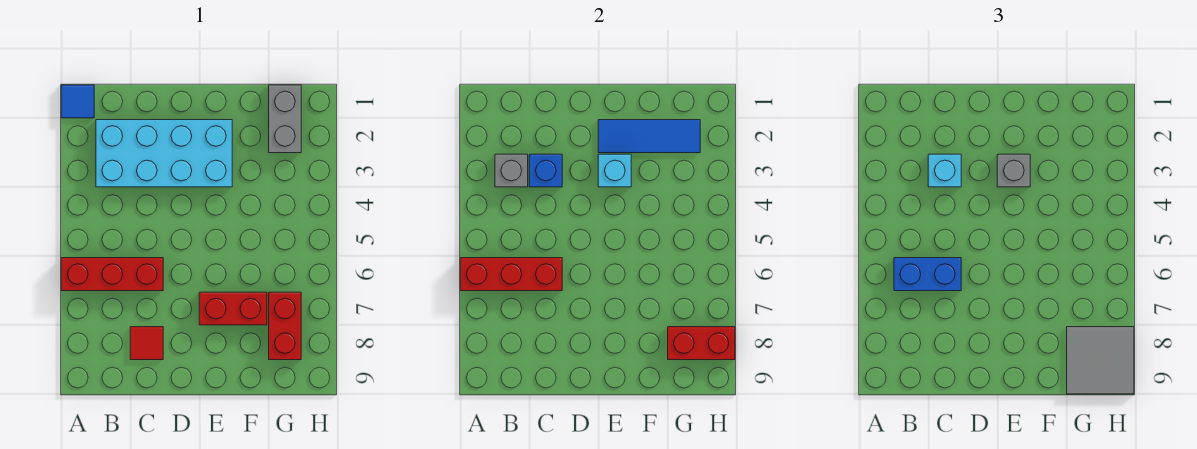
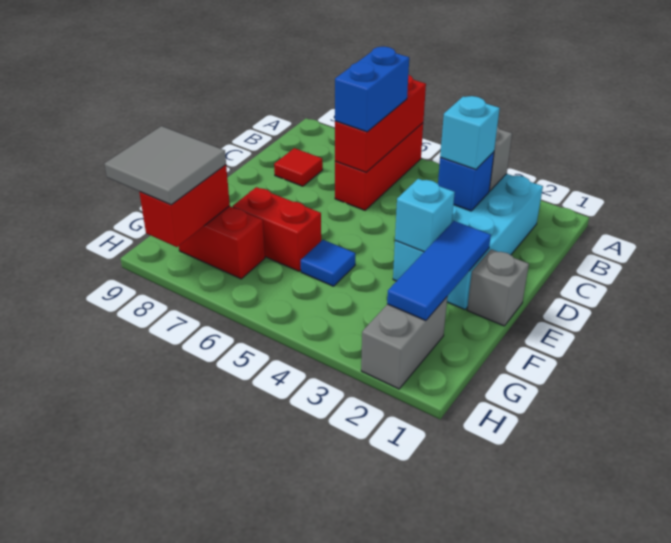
blue tile A1 level 1 -> blue tile F5 level 1
grey brick E3 level 3 -> grey brick E1 level 1
red brick E7:F7 level 1 -> red brick F6:F7 level 1
grey brick G1:G2 level 1 -> grey brick G2:H2 level 1

